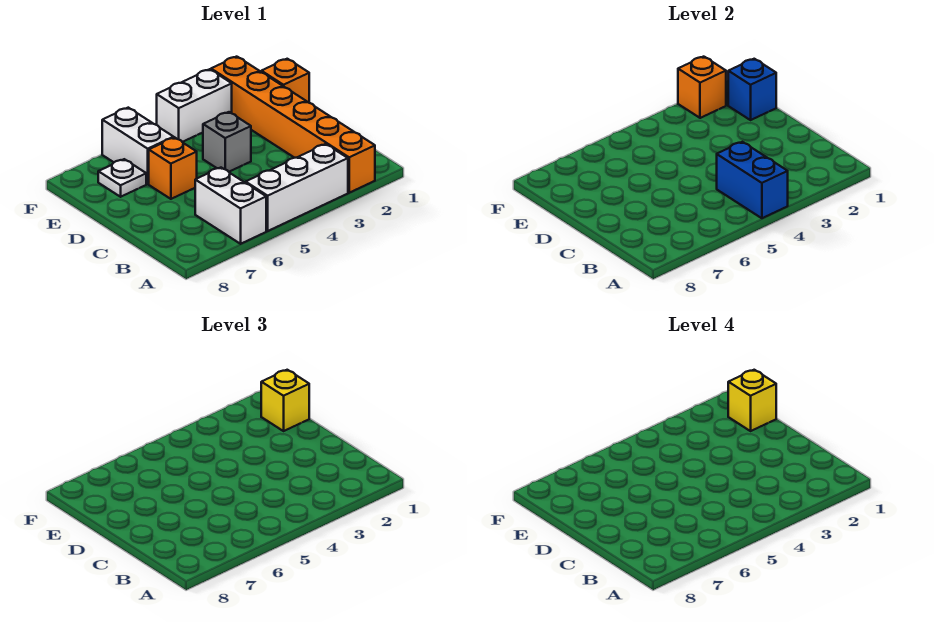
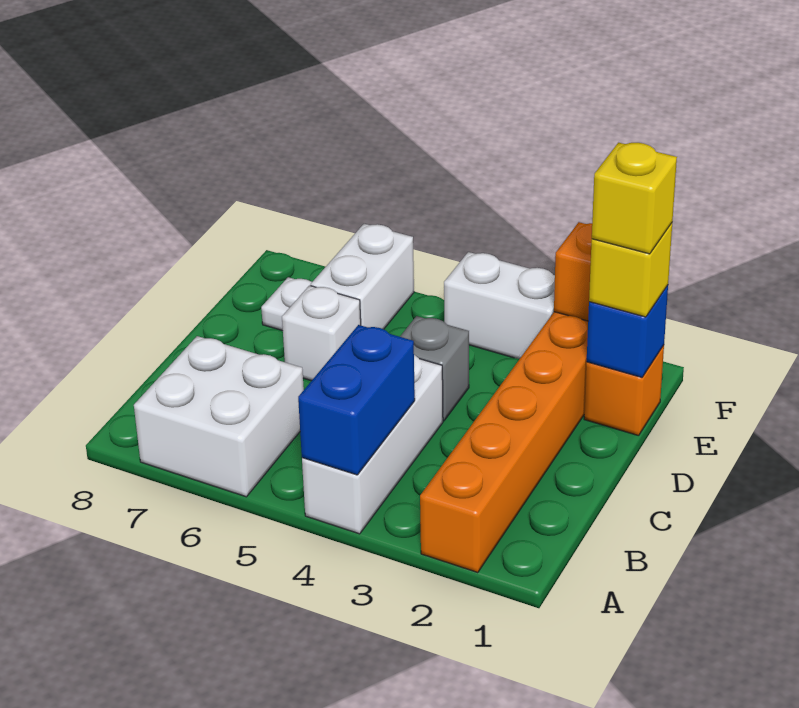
white brick A3:A5 level 1 -> white brick A4:C4 level 1
white brick A6:B6 level 1 -> white brick A6:B7 level 1
orange brick D6 level 1 -> white brick D6 level 1

